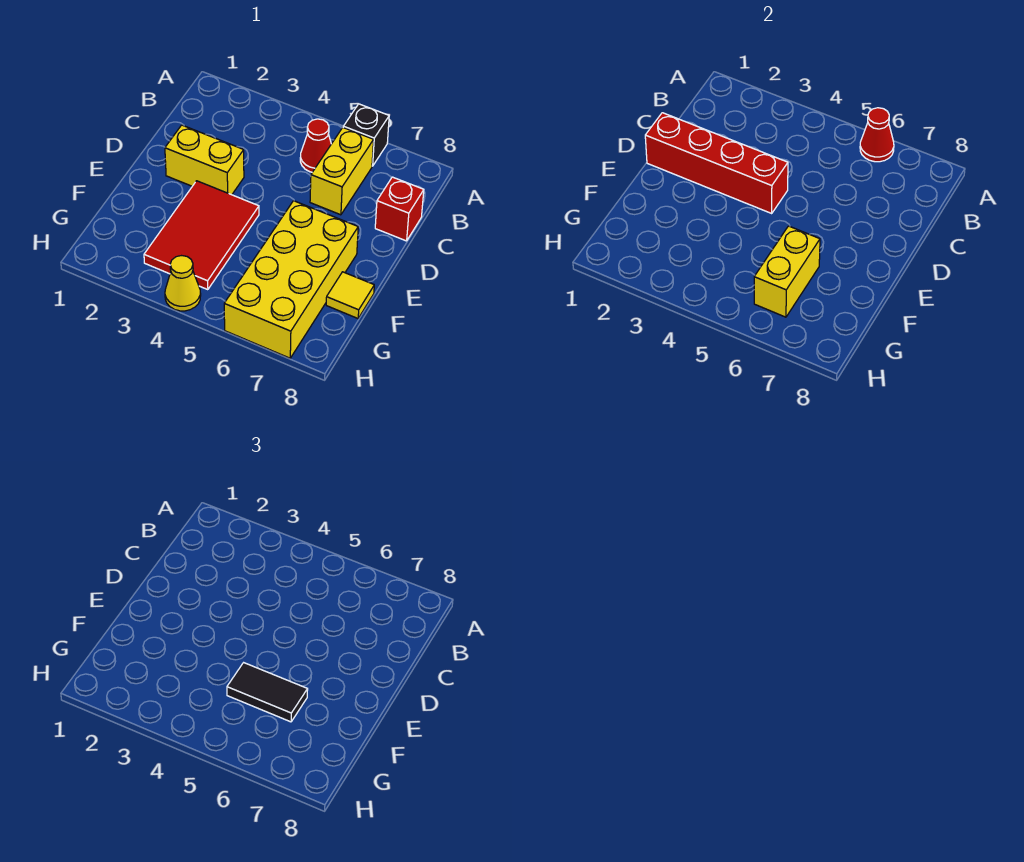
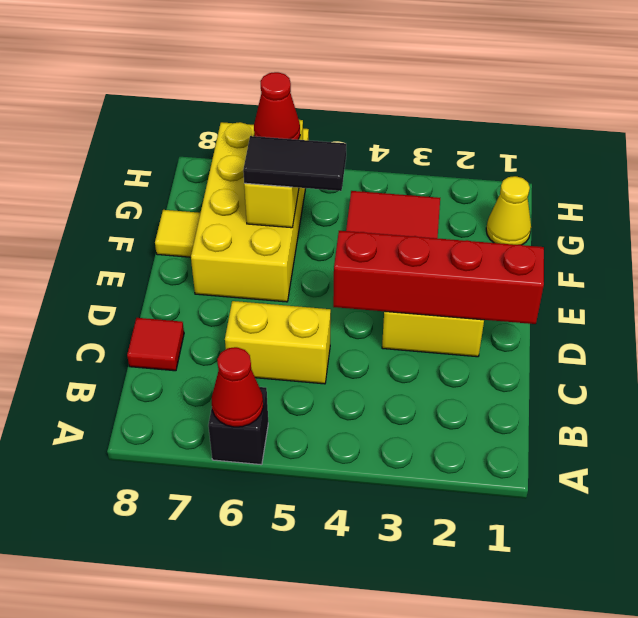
red cone B5 level 1 -> red cone G6 level 3
yellow brick B6:C6 level 1 -> yellow brick C5:C6 level 1
red brick C8 level 1 -> red tile C8 level 1
yellow cone H4 level 1 -> yellow cone G1 level 1

